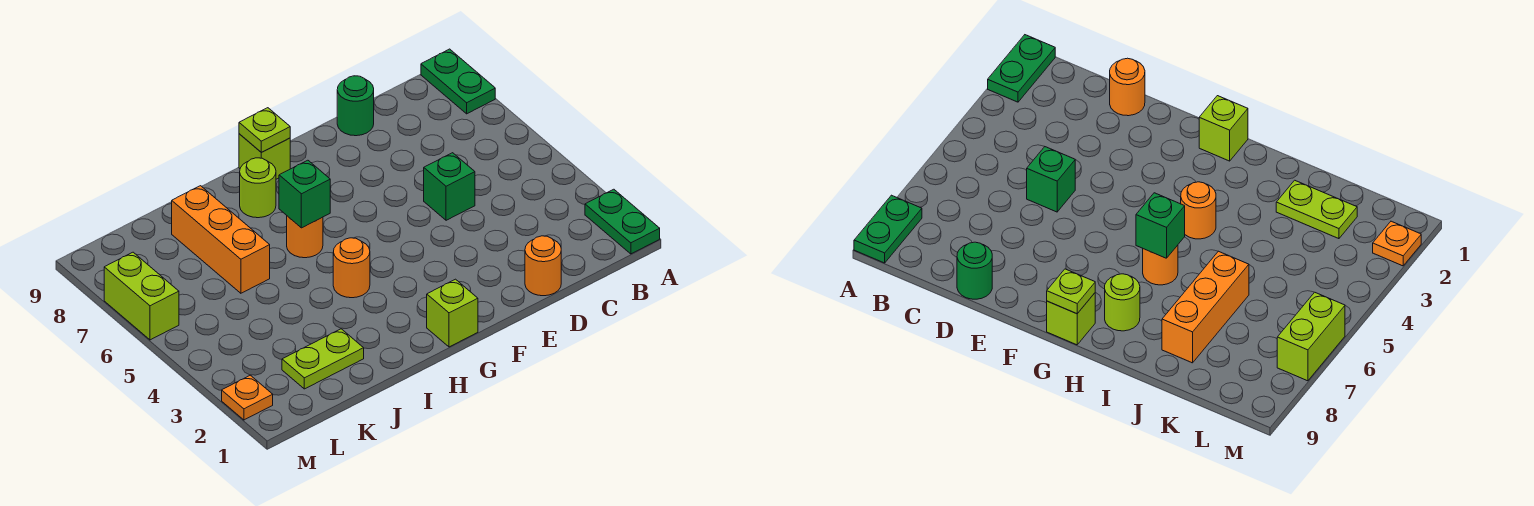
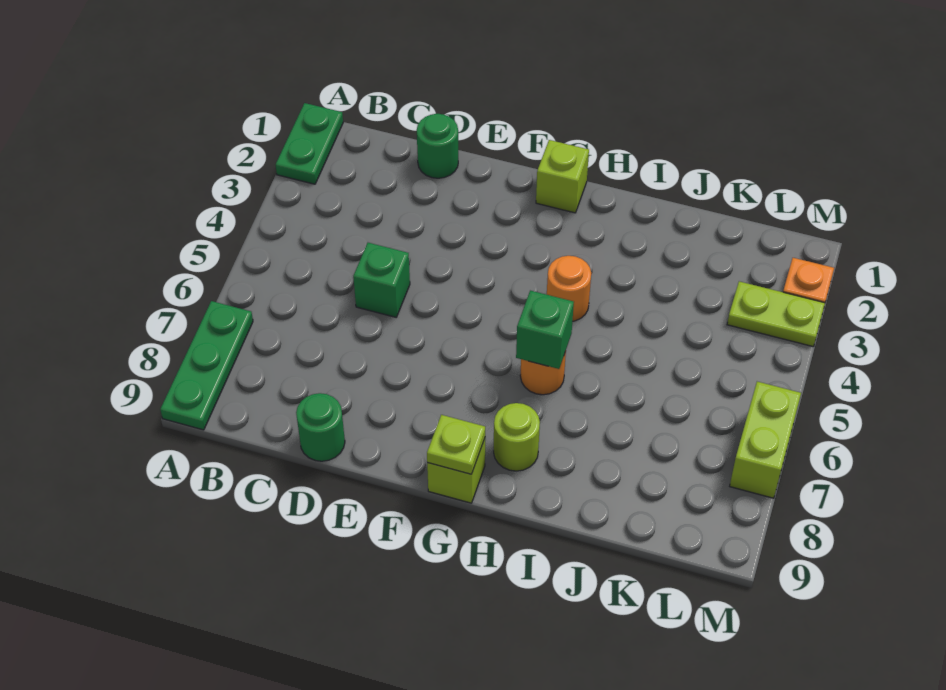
green plate A8:A9 level 1 -> green plate A7:A9 level 1
orange round brick D1 level 1 -> green round brick D1 level 1
lime plate J2:K2 level 1 -> lime plate L3:M3 level 1
orange brick J6:J8 level 1 -> none

